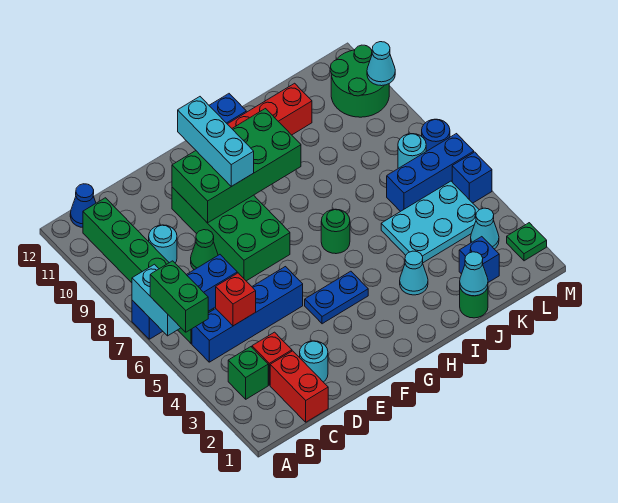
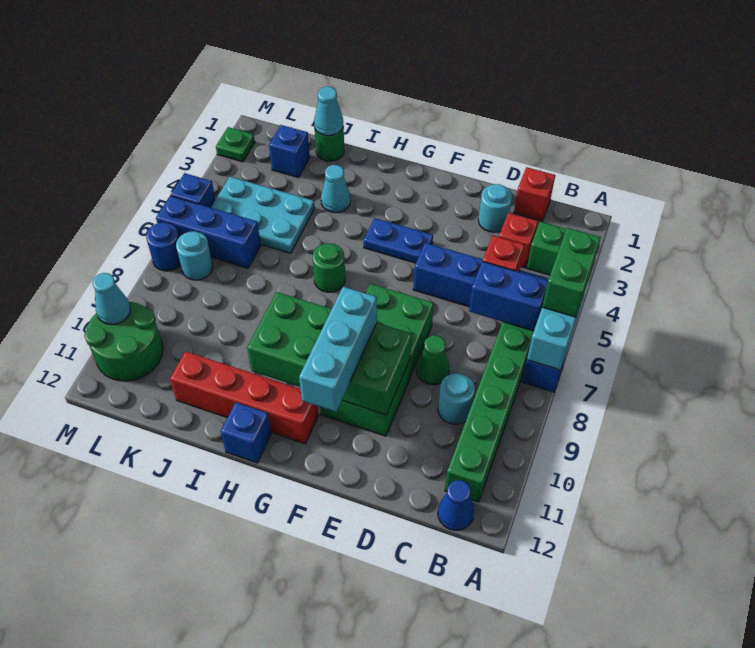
red brick C1:C2 level 1 -> red brick C1 level 1
cyan cone L3 level 1 -> none

